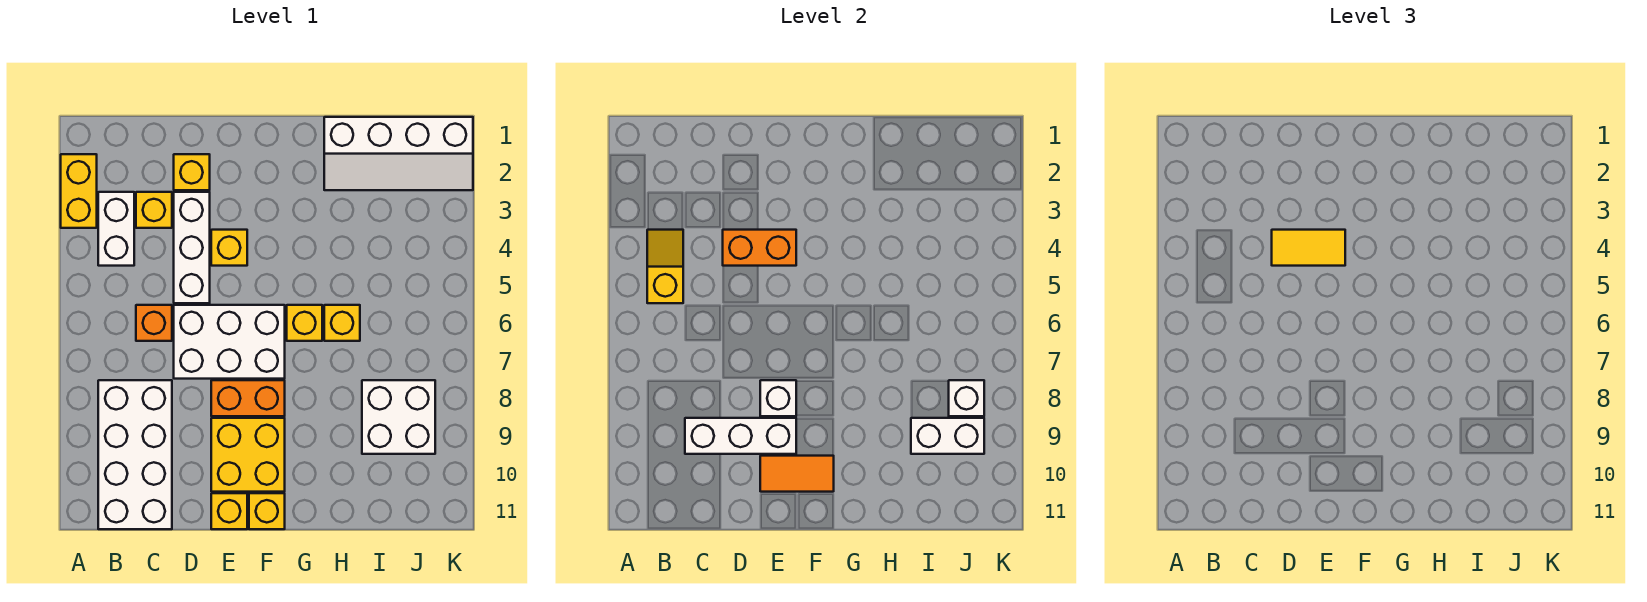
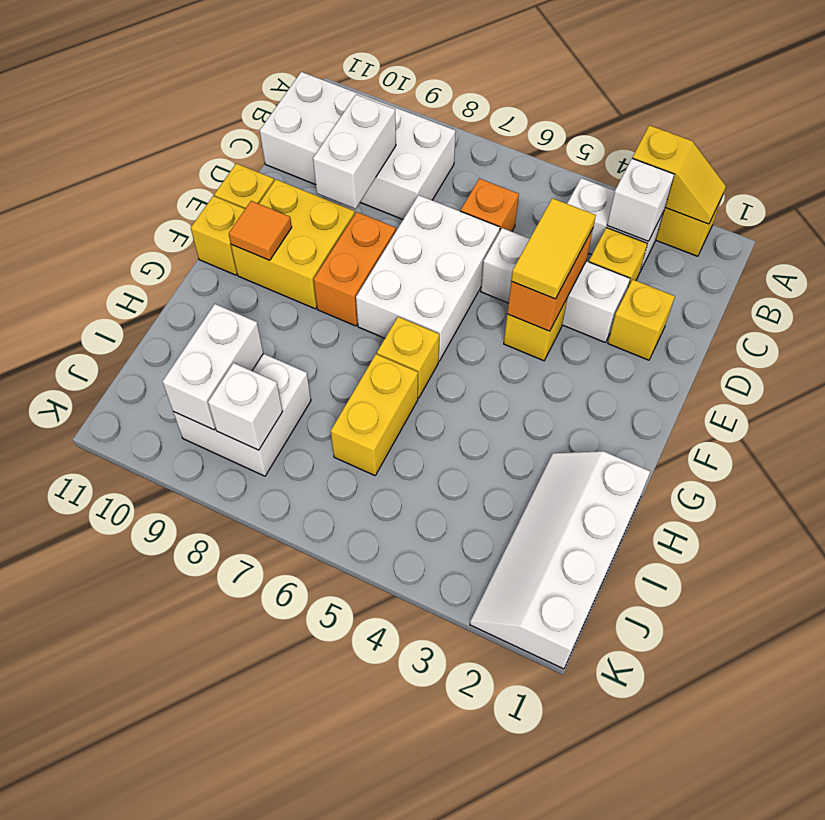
yellow slope B4:B5 level 2 top 5 -> yellow slope A2:A3 level 2 top 3
white brick C9:E9 level 2 -> white brick C9:D9 level 2
white brick E8 level 2 -> white brick B3 level 2
orange tile E10:F10 level 2 -> orange tile F10 level 2
yellow brick H6 level 1 -> yellow brick H6:I6 level 1

